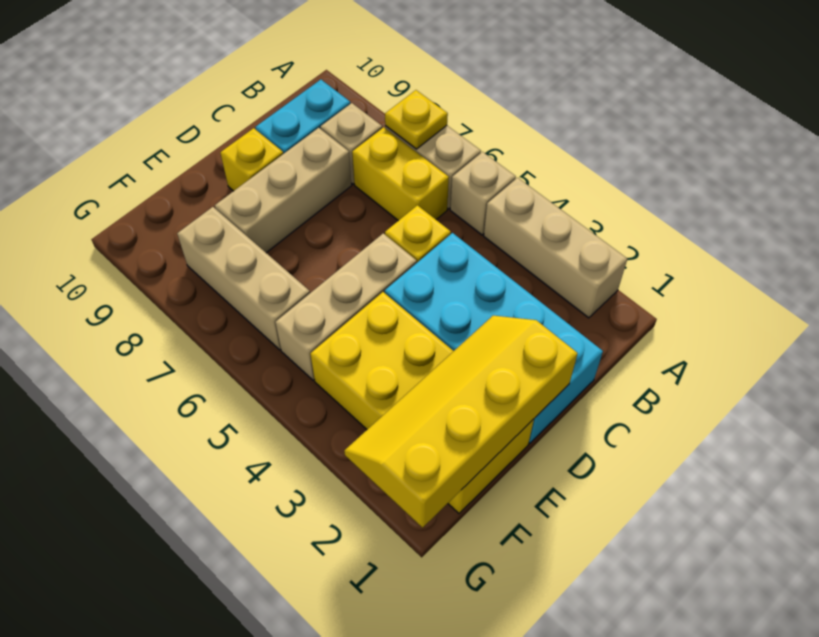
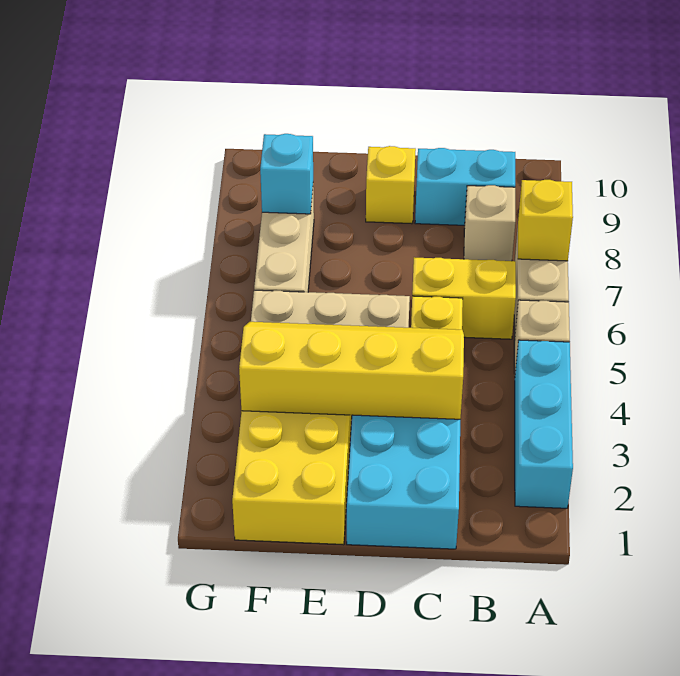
tan brick A2:A4 level 1 -> cyan brick A2:A4 level 1
yellow plate A7 level 2 -> yellow brick A7 level 2
yellow brick B6:B7 level 1 -> yellow brick B6:C6 level 1
tan brick C8:E8 level 1 -> none
yellow slope D1:G2 level 2 top 1 -> yellow slope C3:F4 level 2 top 3
none -> cyan brick F8 level 2

